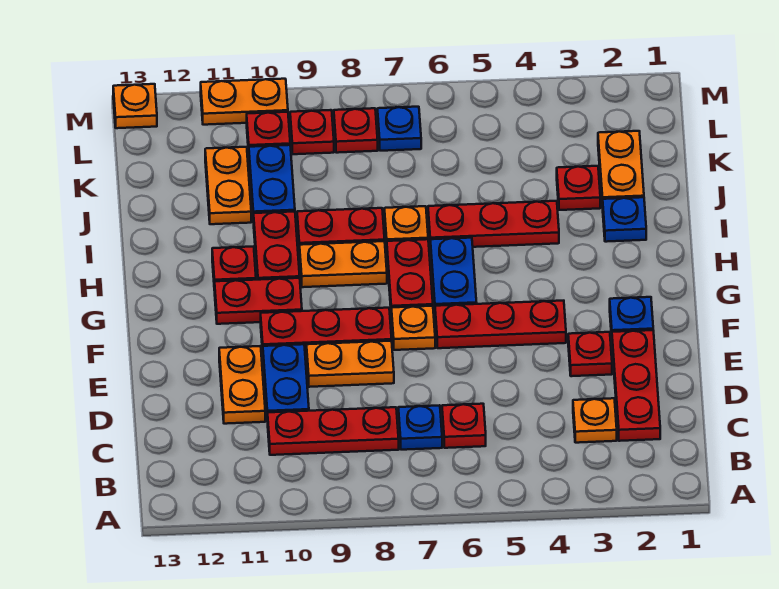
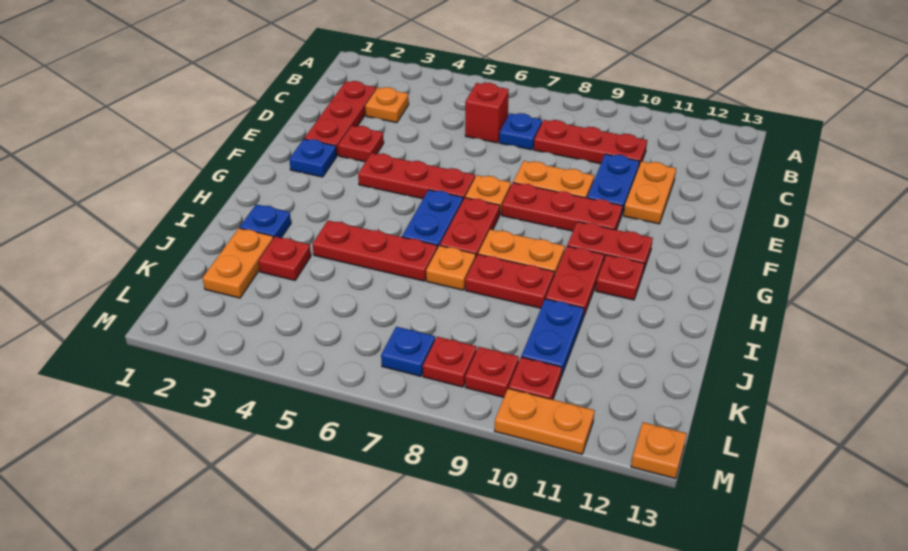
red plate C6 level 1 -> red brick C6 level 1
orange plate J11:K11 level 1 -> none

